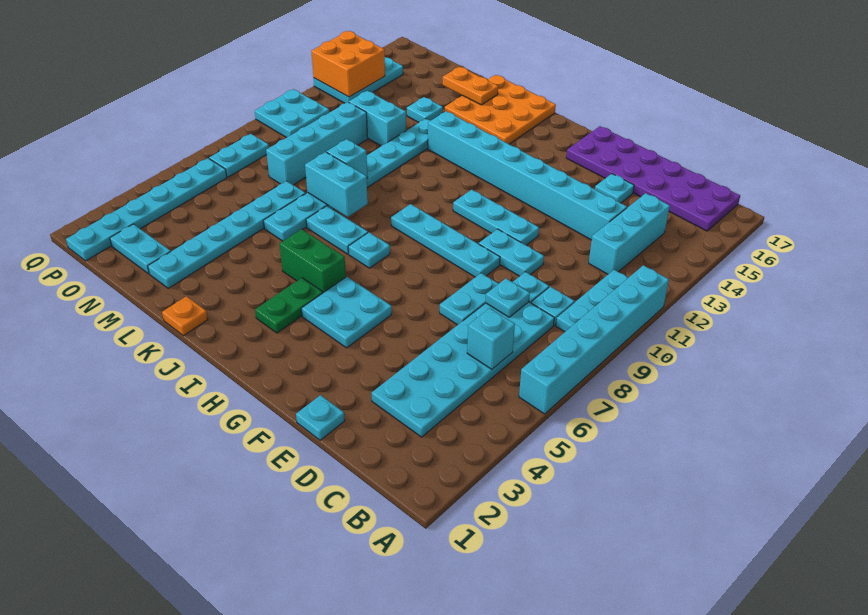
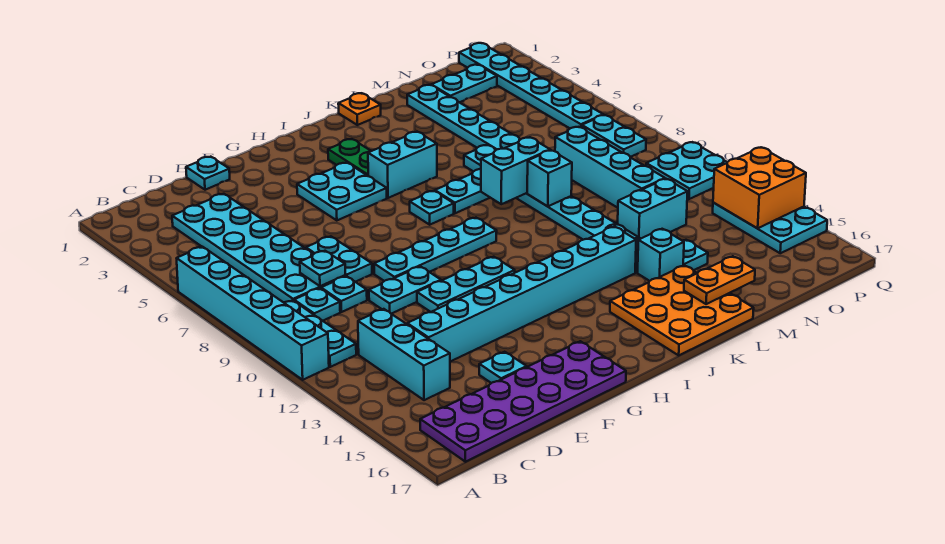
cyan brick C6 level 2 -> cyan brick L14 level 1
green brick I5:J5 level 1 -> cyan brick I5:J5 level 1

